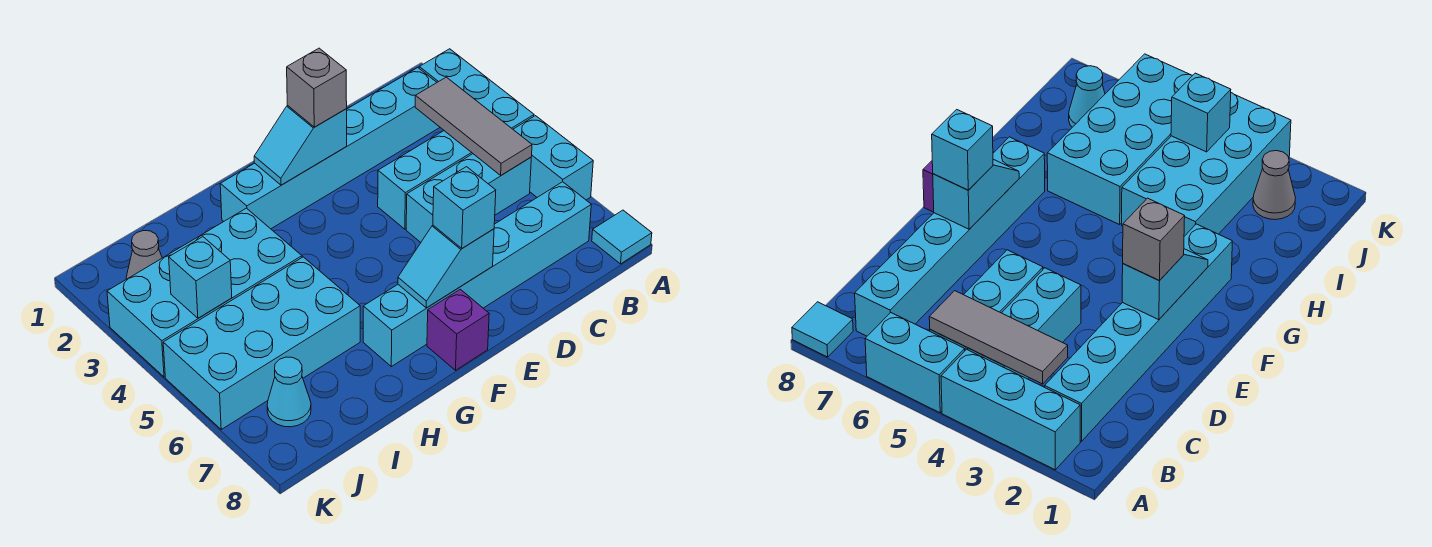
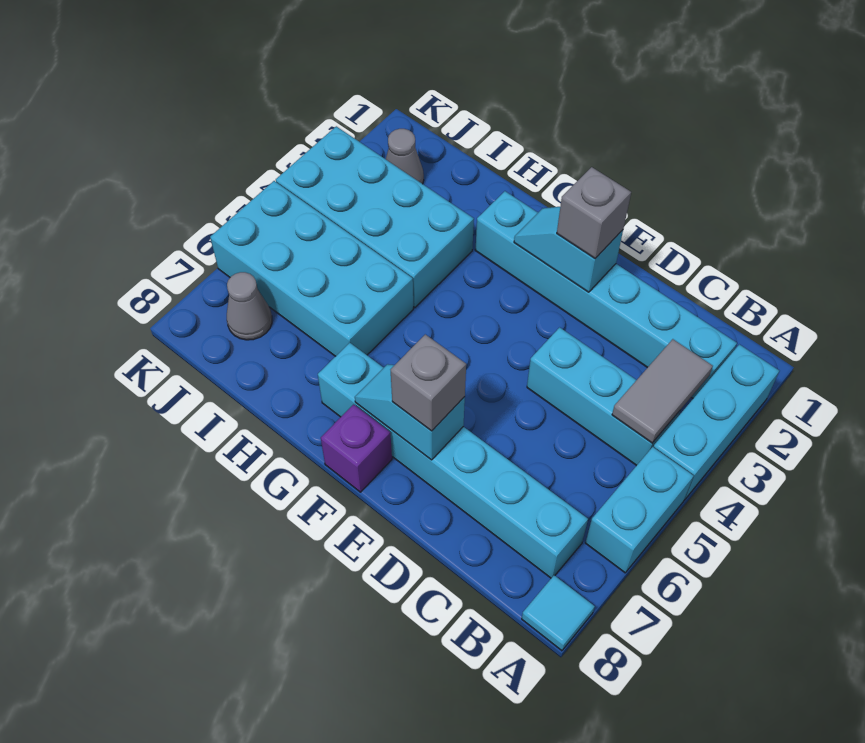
grey tile B3:B5 level 2 -> grey tile B3:B4 level 2
cyan brick B5:D5 level 1 -> none
cyan brick E7 level 3 -> grey brick E7 level 3
cyan brick J4 level 2 -> none
cyan cone J7 level 1 -> grey cone J7 level 1

